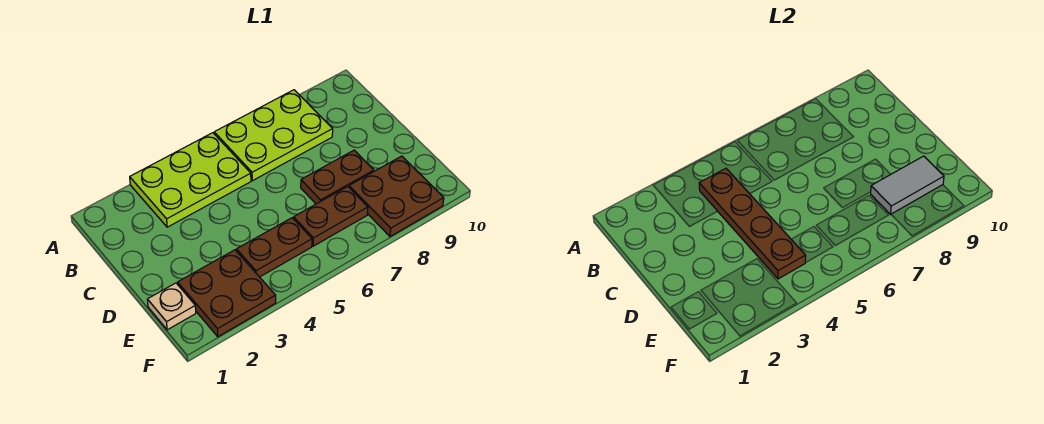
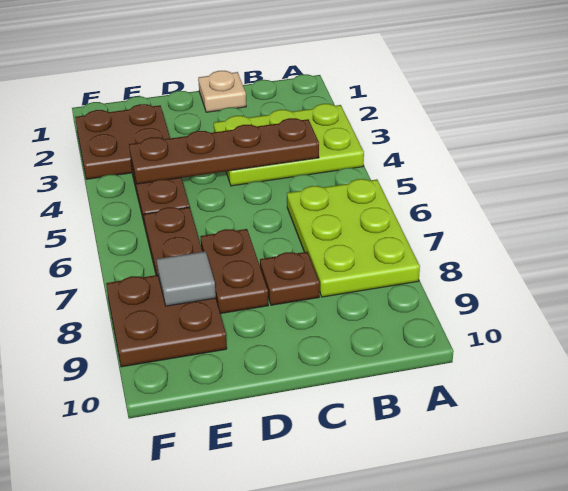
lime plate A3:B5 level 1 -> lime plate A3:C4 level 1
none -> brown plate C8 level 1
tan plate E1 level 1 -> tan plate C1 level 1
grey tile E8:E9 level 2 -> grey tile E8 level 2

